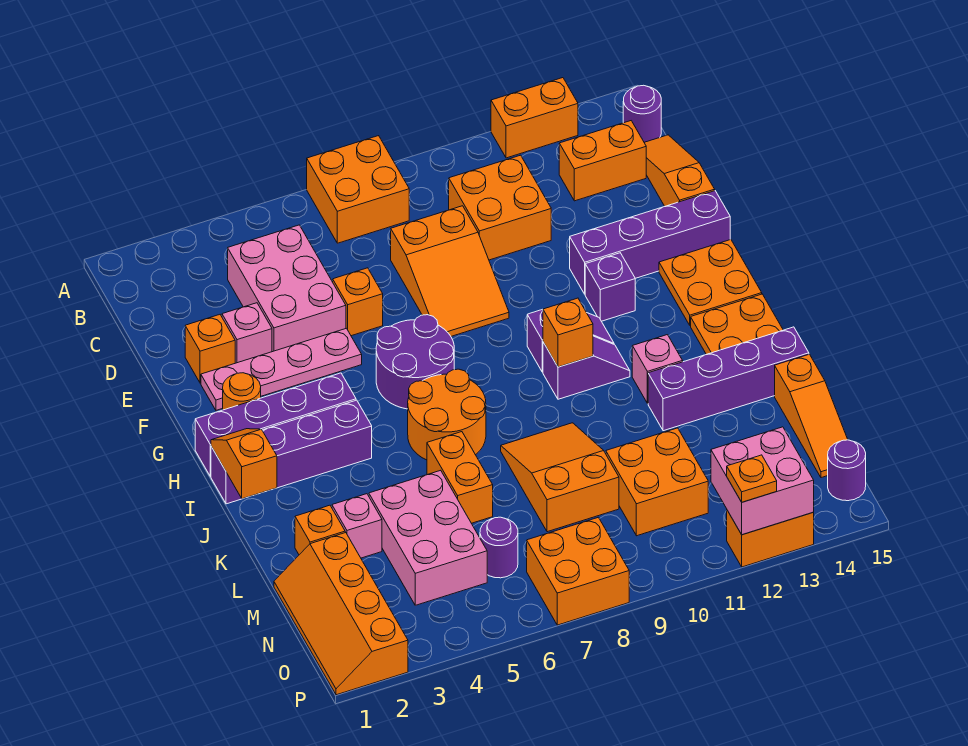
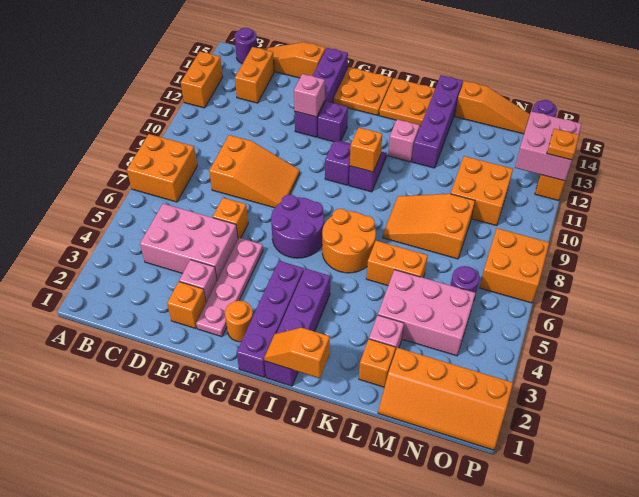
orange brick C10:D11 level 1 -> none
none -> pink brick F12 level 2

